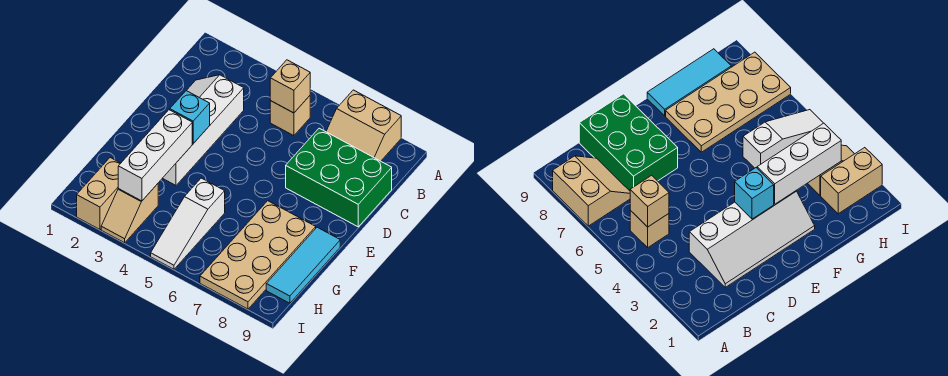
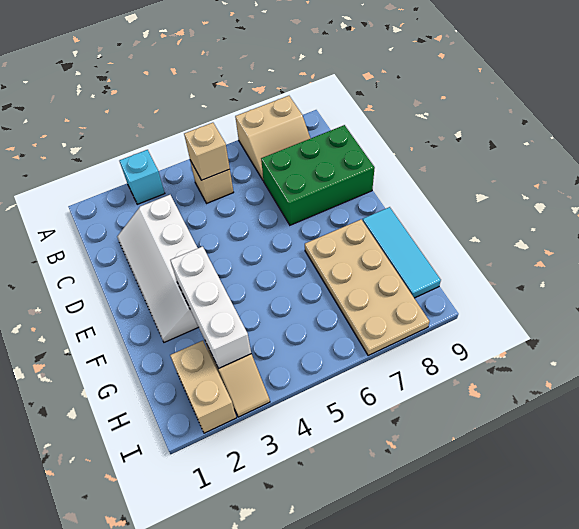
cyan brick E3 level 2 -> cyan brick A3 level 1
white slope G5:I5 level 1 top G -> none

